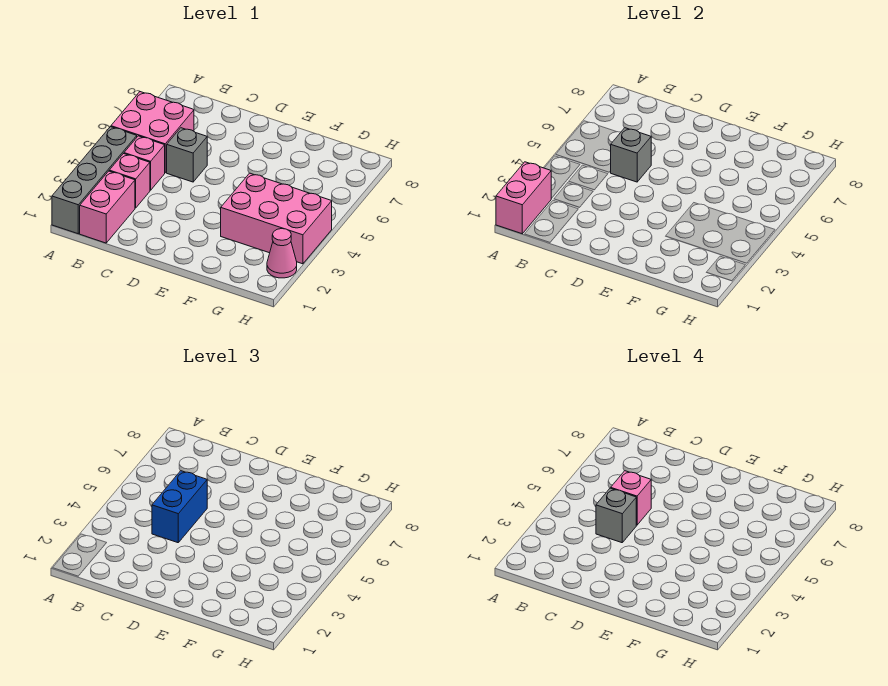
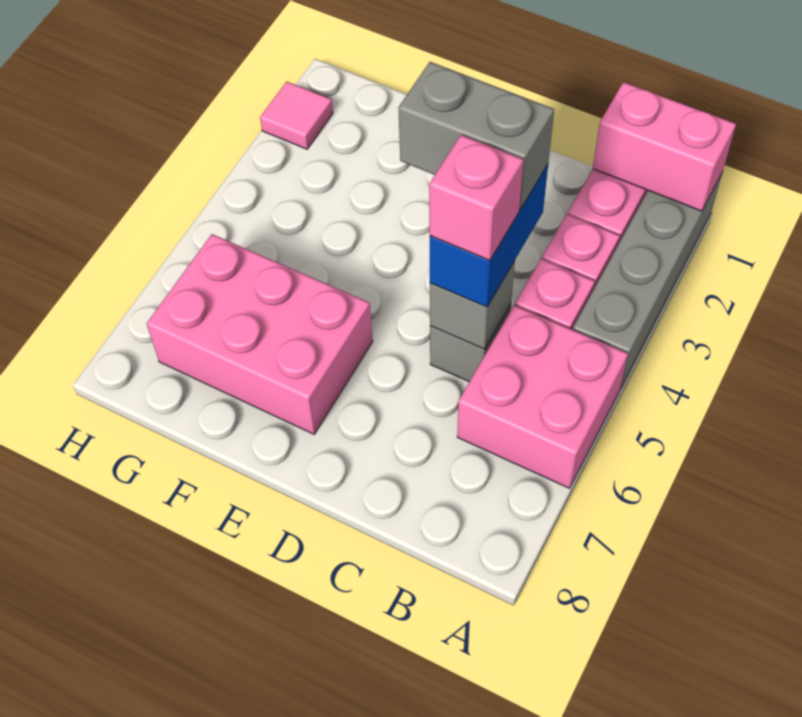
pink brick A1:A2 level 2 -> pink brick A1:B1 level 2
grey brick C4 level 4 -> grey brick C4:D4 level 4
pink brick F3:H4 level 1 -> pink brick E6:G7 level 1
pink cone H2 level 1 -> pink tile H2 level 1

